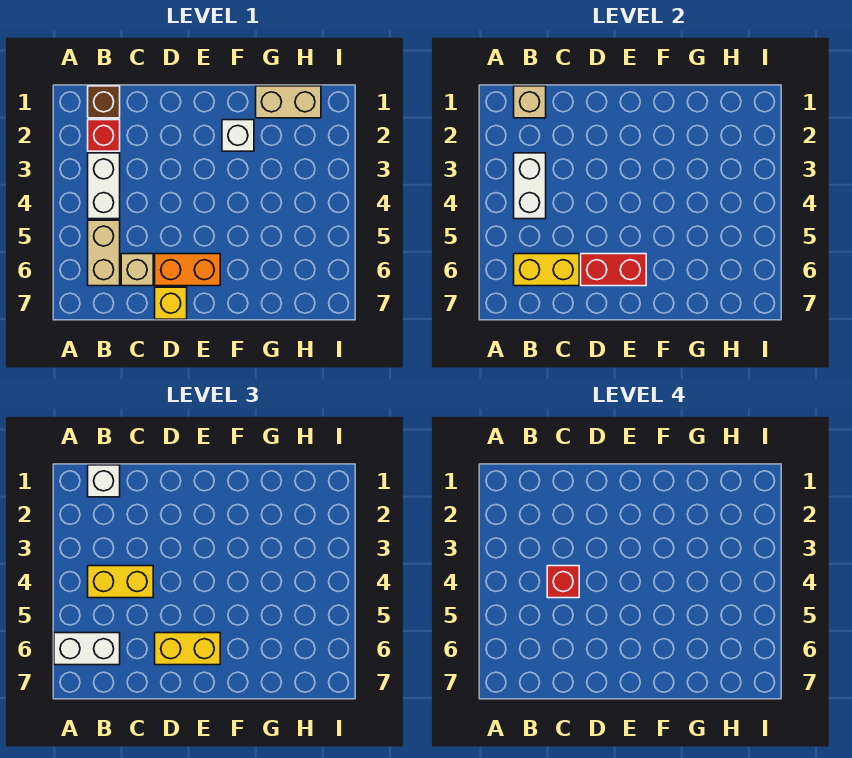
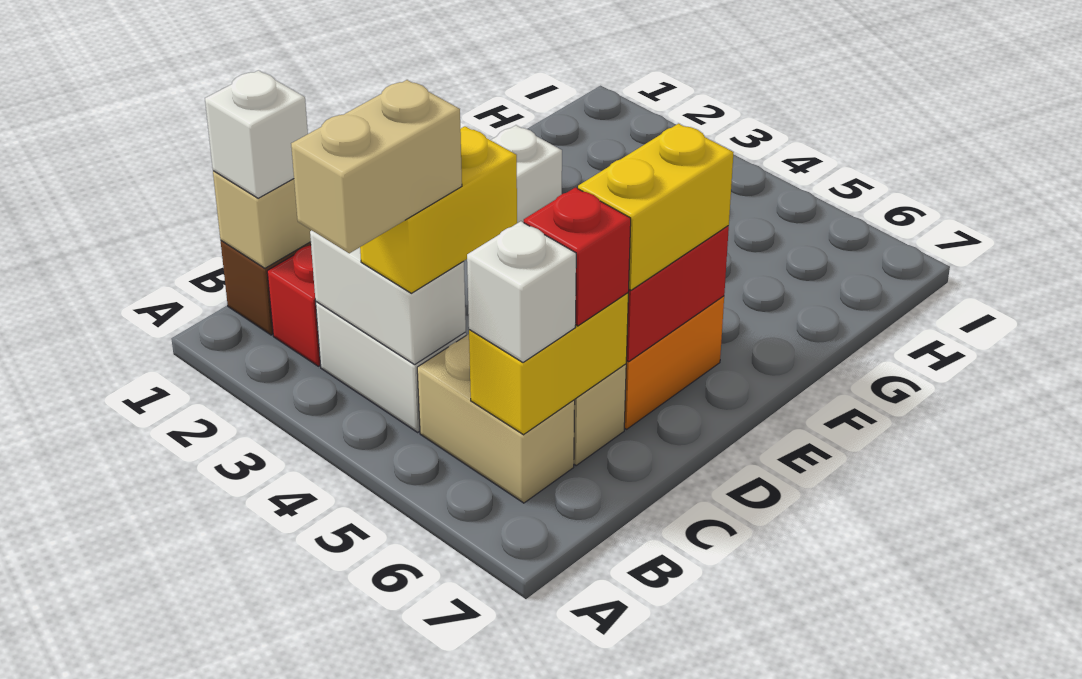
white brick A6:B6 level 3 -> white brick B6 level 3
red brick C4 level 4 -> red brick C6 level 3
yellow brick D7 level 1 -> none
tan brick G1:H1 level 1 -> tan brick A4:B4 level 4

